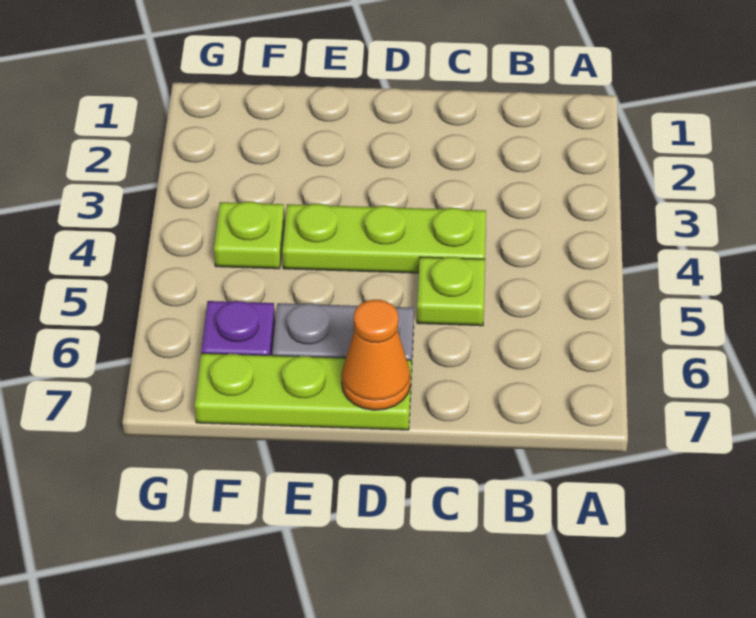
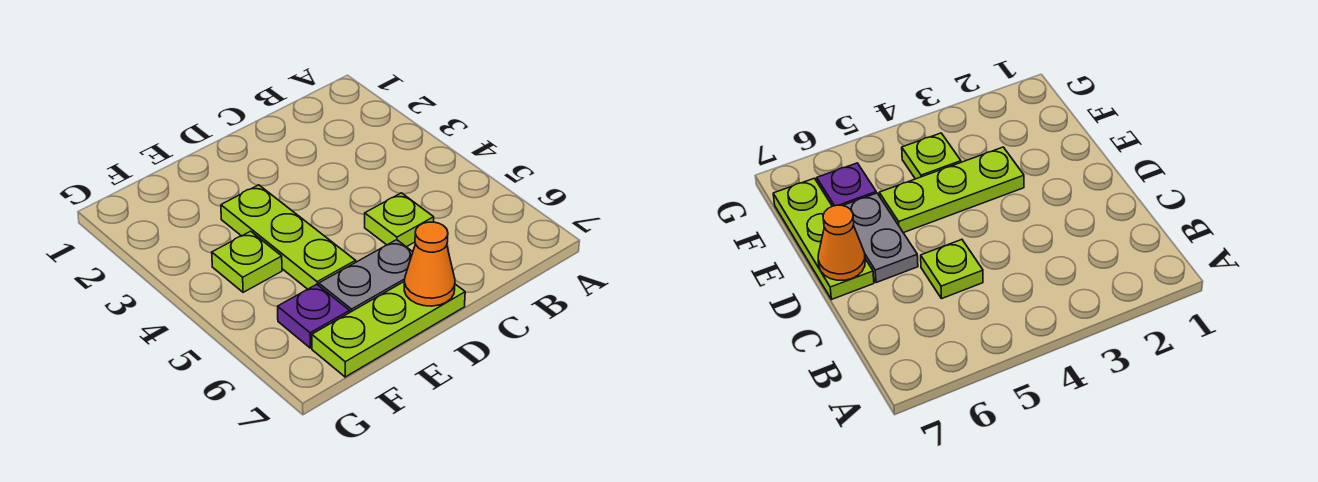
lime plate C4:E4 level 1 -> lime plate E3:E5 level 1

